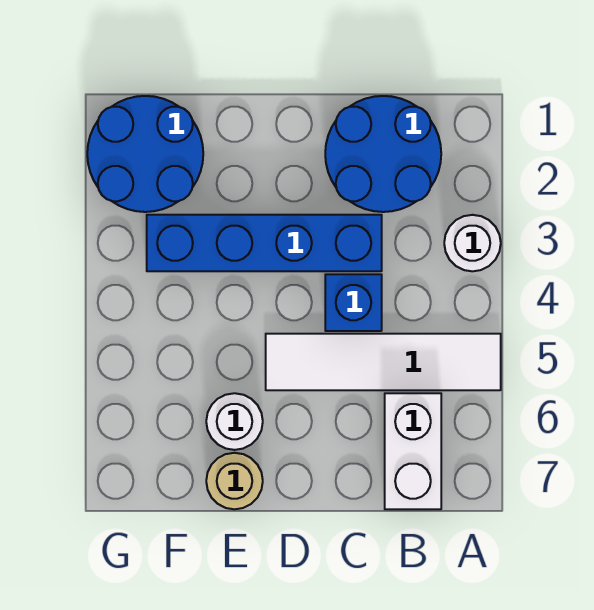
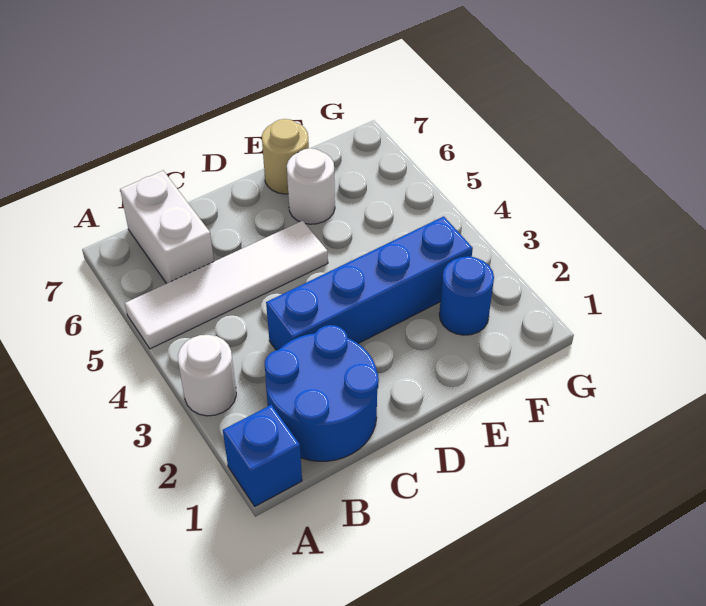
blue brick C4 level 1 -> blue brick A1 level 1
blue round brick F1:G2 level 1 -> blue round brick F2 level 1

